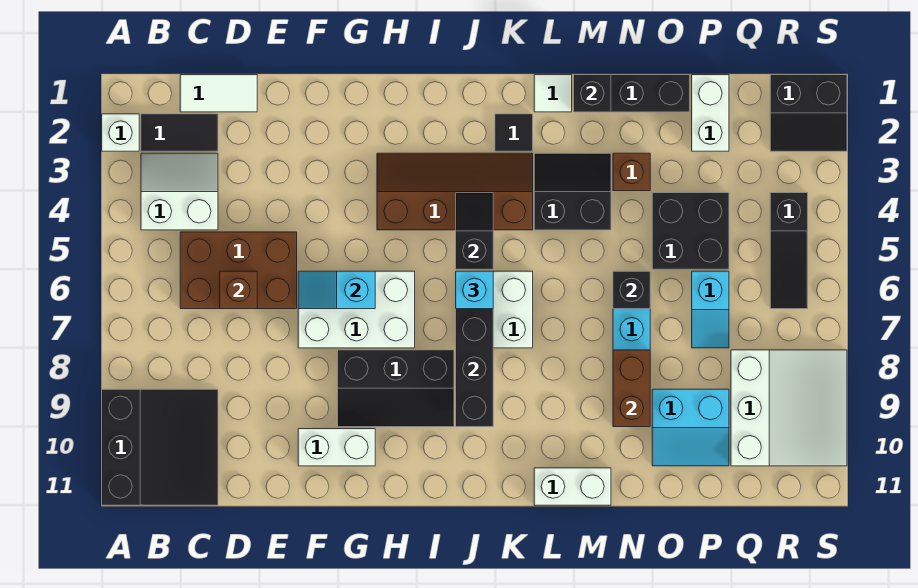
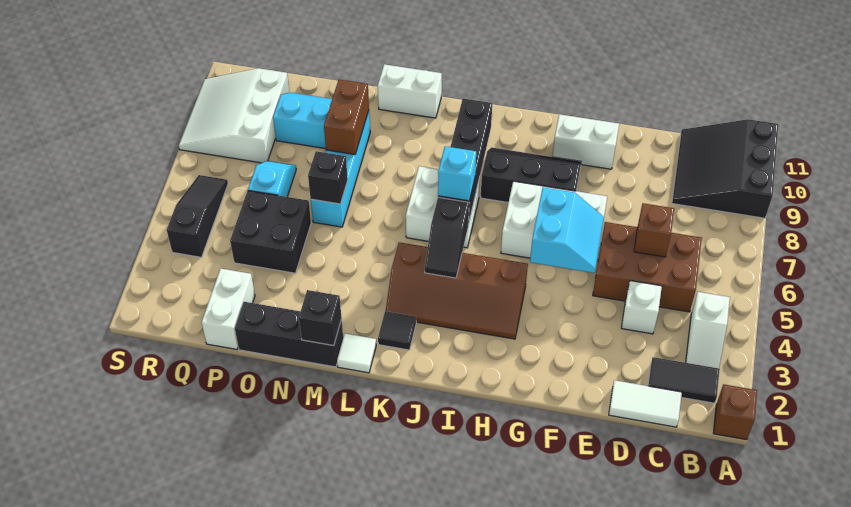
white brick A2 level 1 -> white brick D4 level 1
white slope B3:C4 level 1 top 4 -> white slope B3:B4 level 1 top 4
cyan slope F6:G6 level 2 top G -> cyan slope F5:G6 level 2 top G
black slope L3:M4 level 1 top 4 -> none
brown brick N3 level 1 -> brown brick A1 level 1
black slope R1:S2 level 1 top 1 -> none

